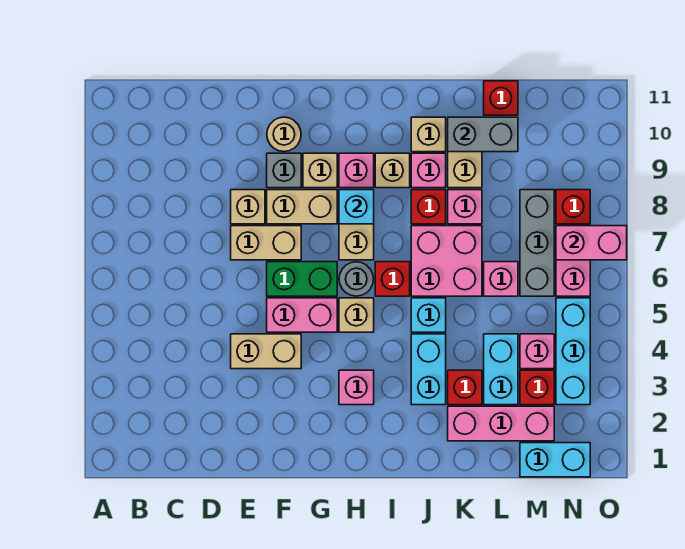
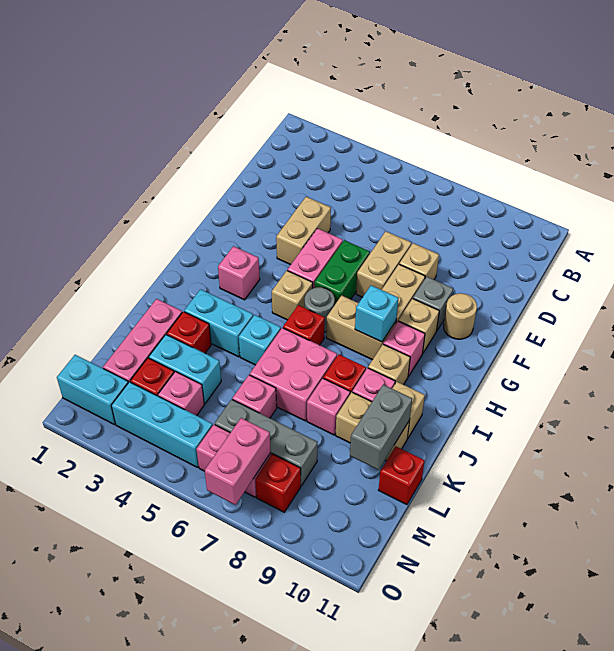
cyan brick M1:N1 level 1 -> cyan brick N1:N2 level 1

